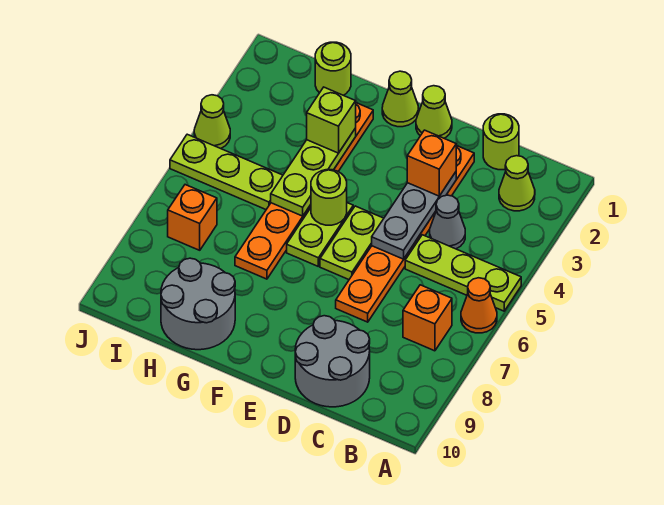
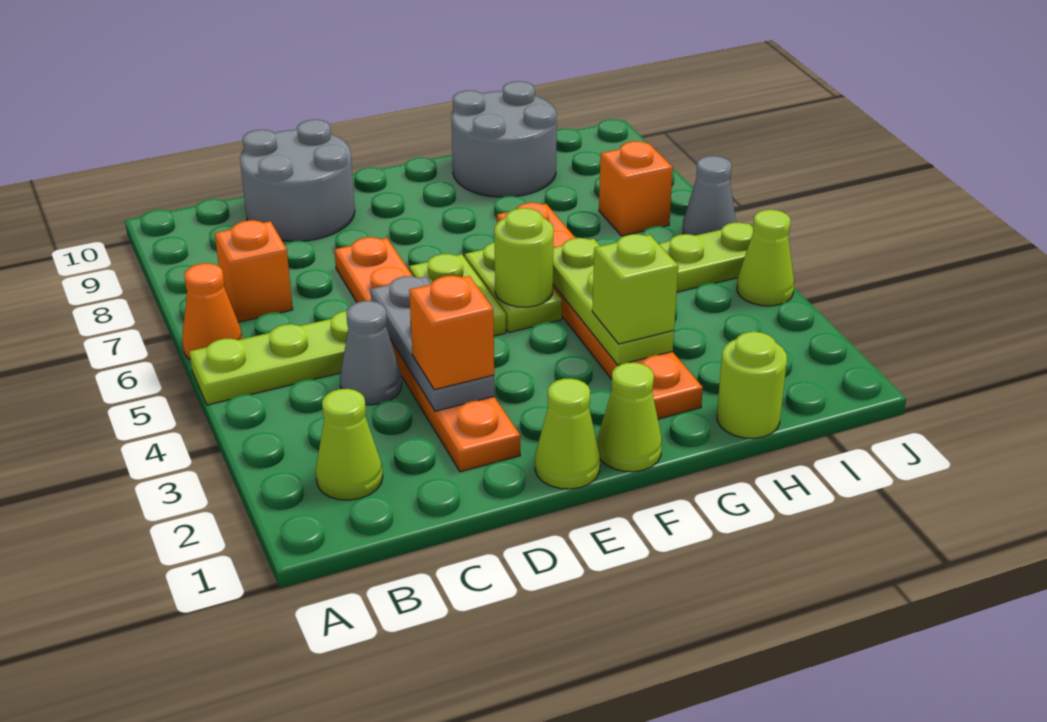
lime round brick C1 level 1 -> none
none -> grey cone J6 level 1

